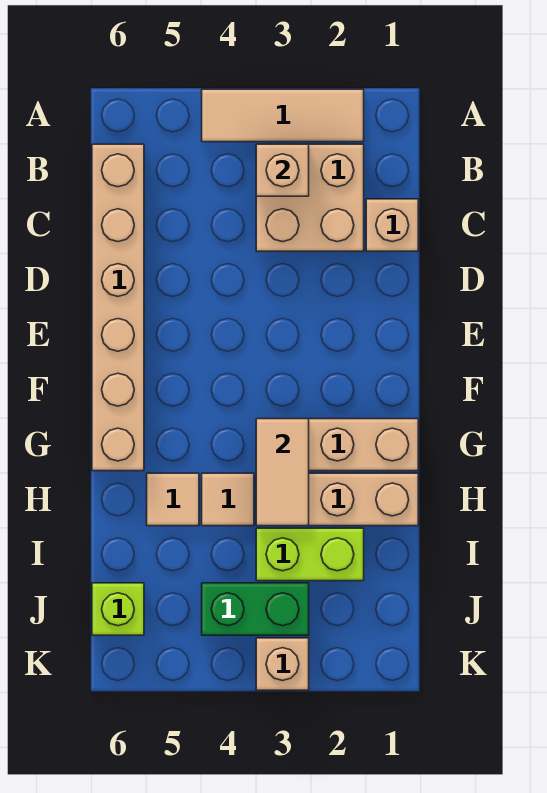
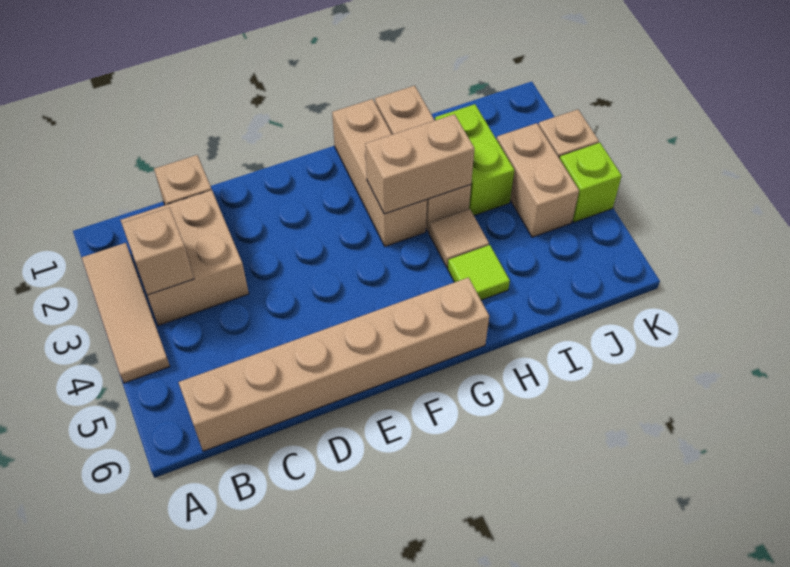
tan tile G3:H3 level 2 -> tan brick G3:H3 level 2
tan tile H5 level 1 -> lime tile H5 level 1
green brick J3:J4 level 1 -> tan brick J3:J4 level 1
lime brick J6 level 1 -> lime brick K4 level 1

